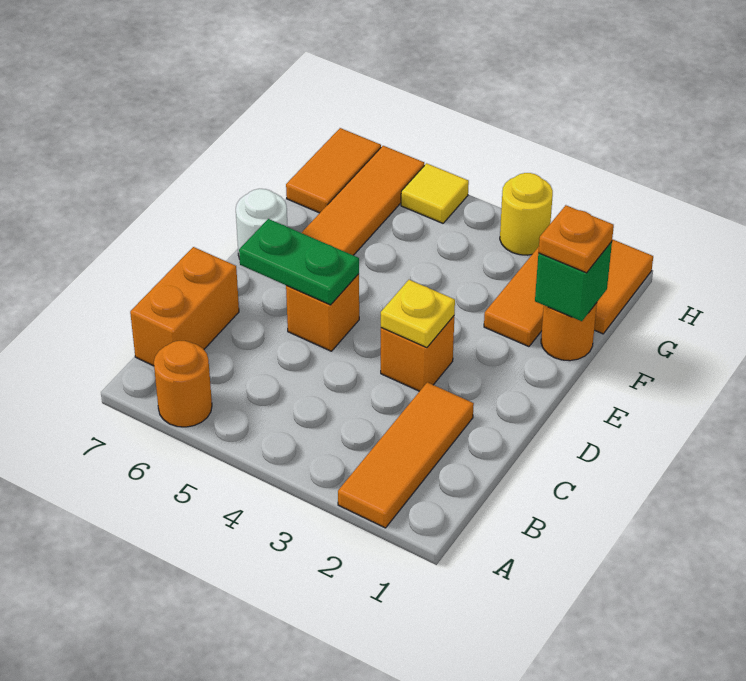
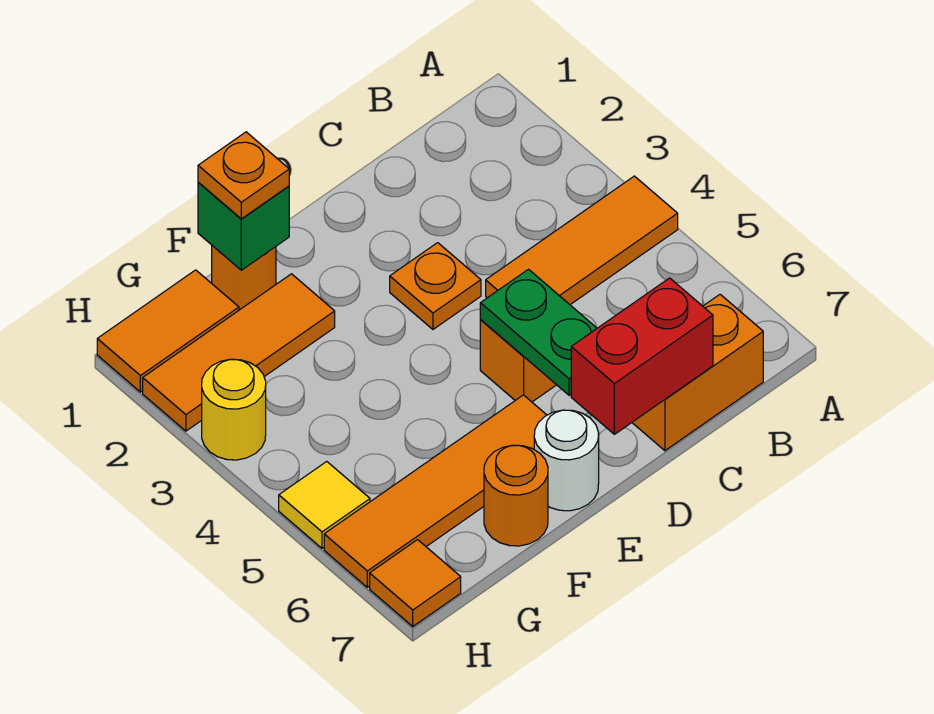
orange tile A2:C2 level 1 -> orange tile A4:C4 level 1
orange round brick A6 level 1 -> orange round brick F7 level 1
none -> red brick C7:D7 level 2
orange brick D3 level 1 -> orange plate D3 level 1
yellow plate D3 level 2 -> none
orange tile G7:H7 level 1 -> orange tile H7 level 1

